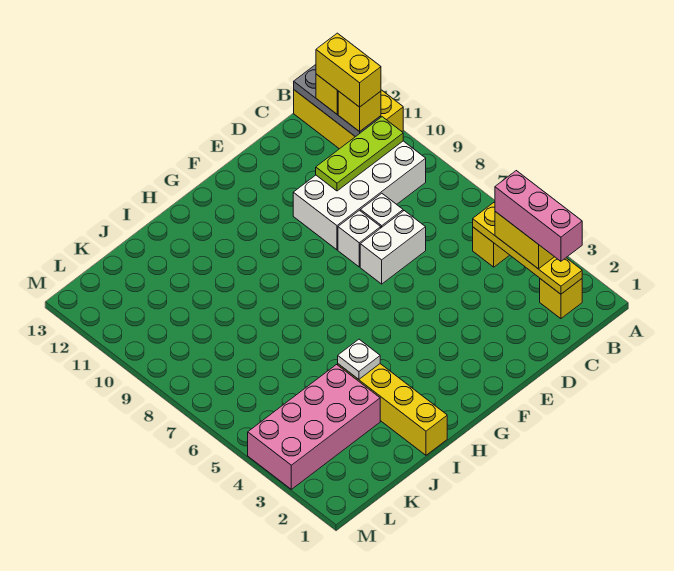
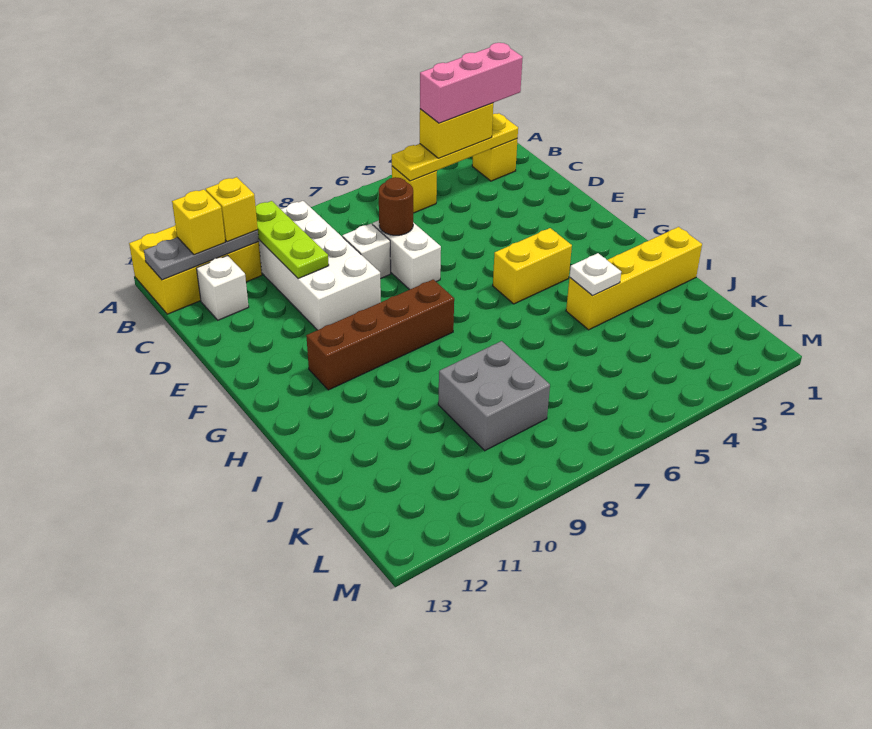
yellow brick B11:B12 level 4 -> yellow brick G4:G5 level 1
none -> brown round brick D7 level 2
white brick E8 level 1 -> white brick C12 level 1
none -> brown brick G8:G11 level 1
pink brick J3:M4 level 1 -> none
none -> grey brick J8:K9 level 1

